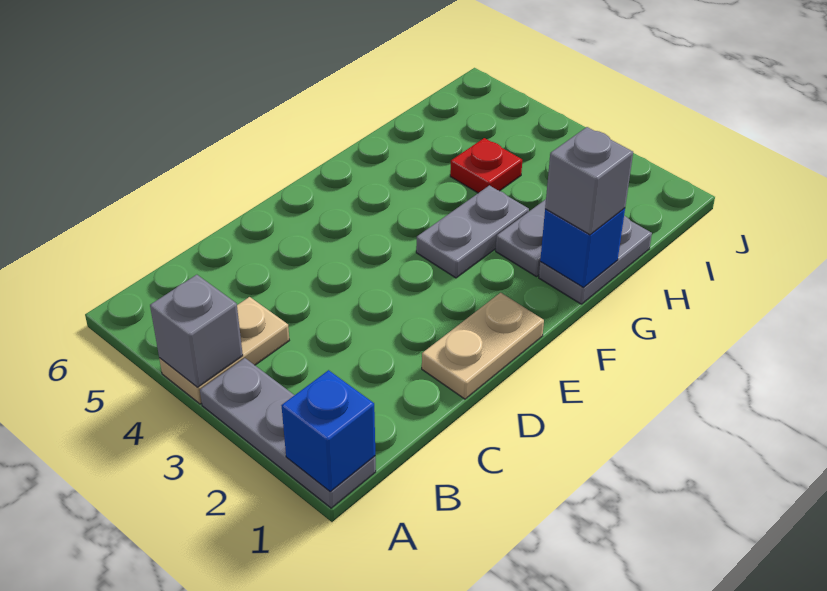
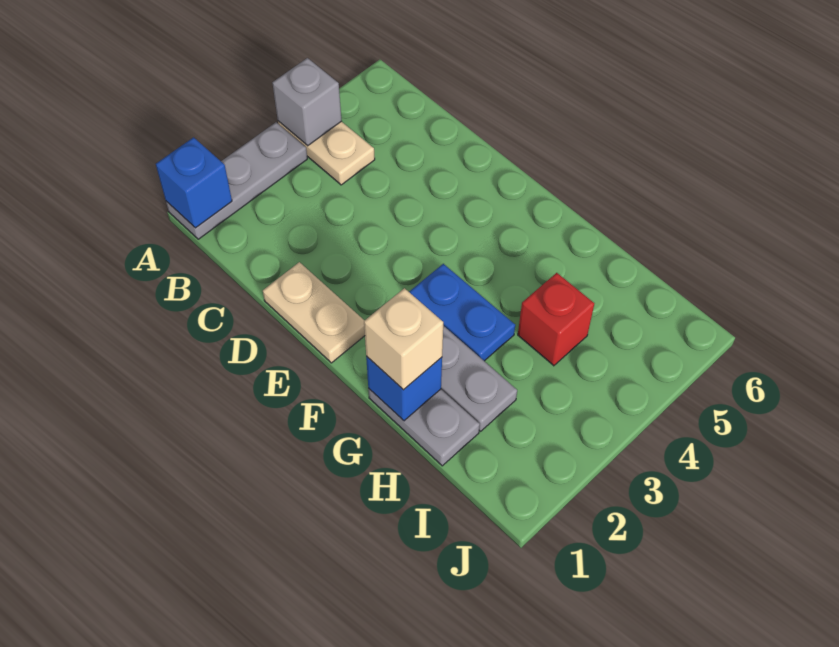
grey plate F3:G3 level 1 -> blue plate F3:G3 level 1
grey brick G1 level 3 -> tan brick G1 level 3
red plate H4 level 1 -> red brick H4 level 1

